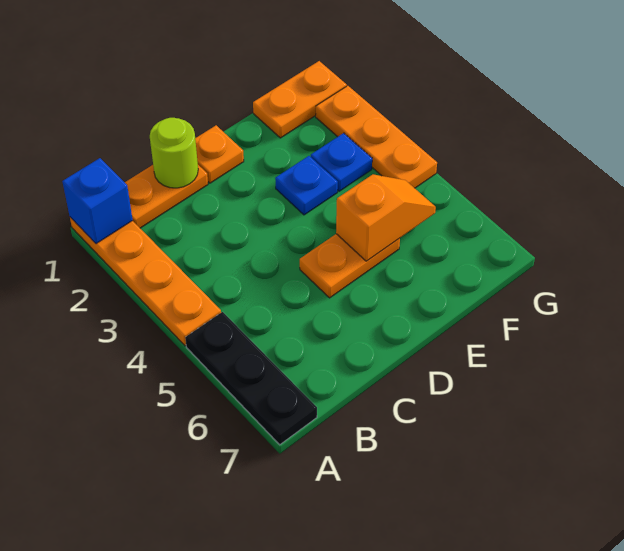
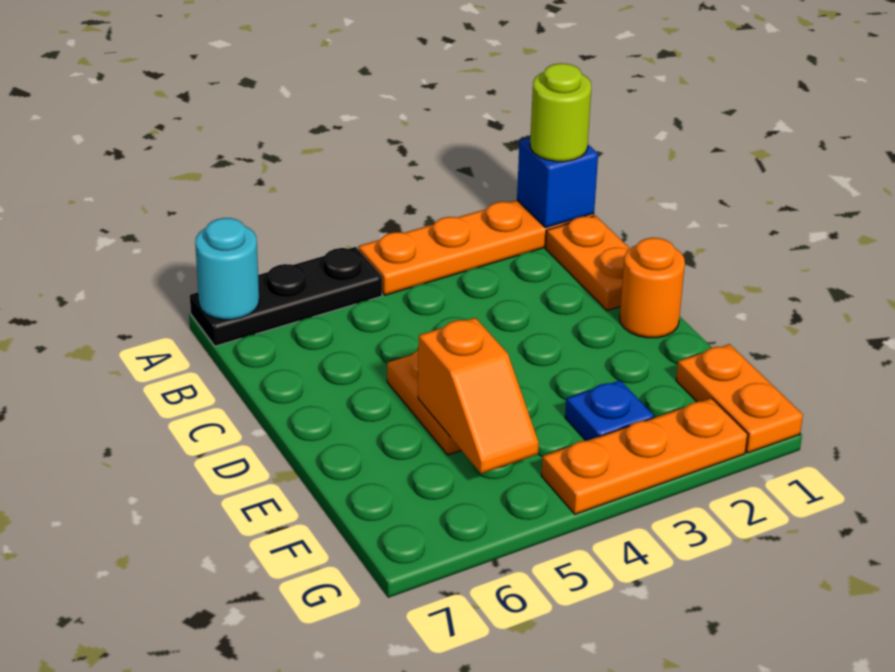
none -> cyan round brick A7 level 2
lime round brick C1 level 2 -> lime round brick A1 level 3
orange plate D1 level 1 -> orange round brick D1 level 1
blue plate E3 level 1 -> none

